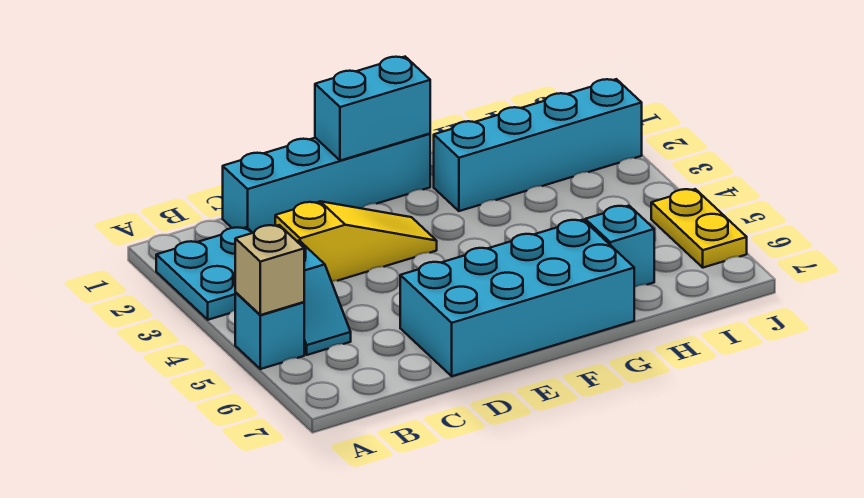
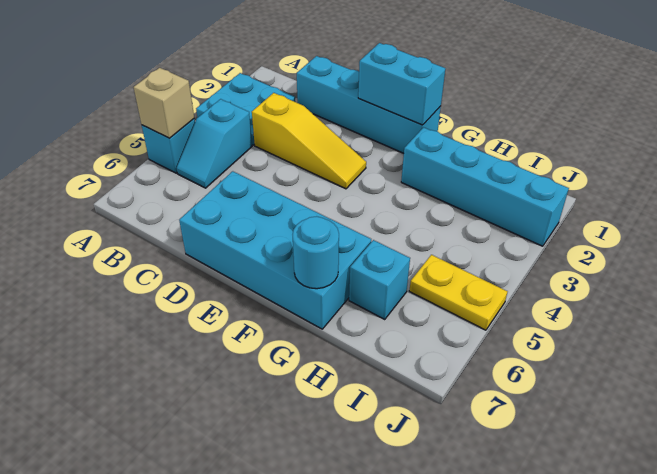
none -> cyan round brick G7 level 2
yellow plate J5:J6 level 1 -> yellow plate I5:J5 level 1

